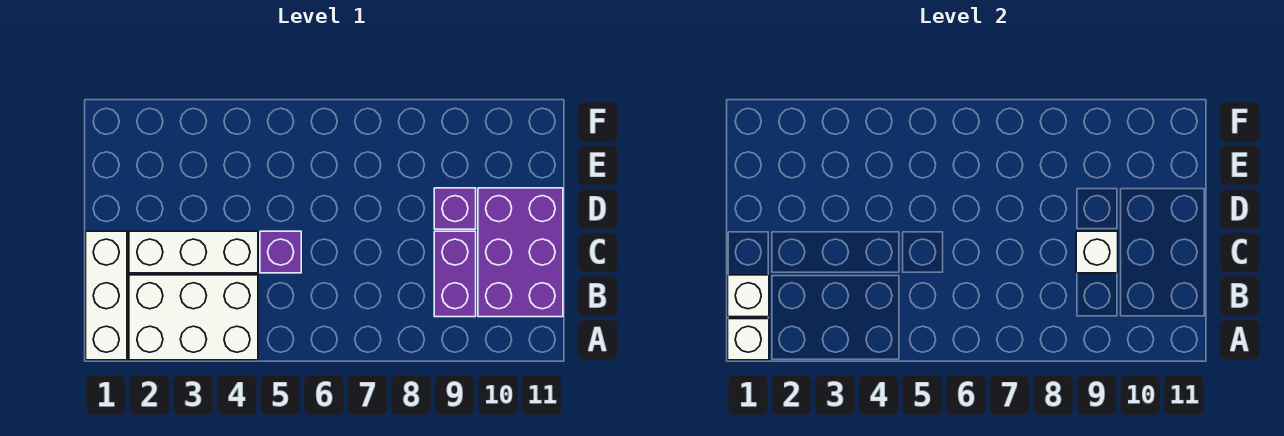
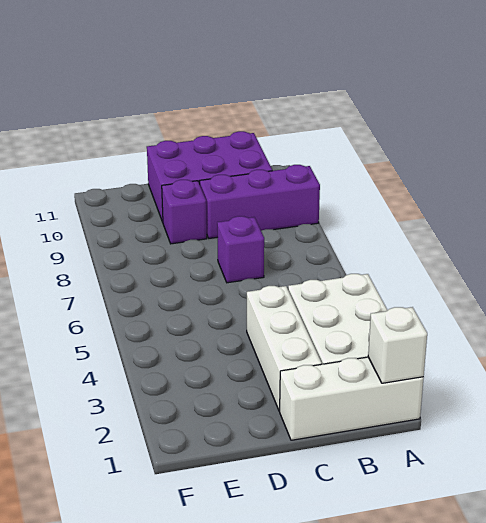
white brick B1 level 2 -> none
purple brick B9:C9 level 1 -> purple brick A9:C9 level 1
purple brick C5 level 1 -> purple brick C7 level 1
white brick C9 level 2 -> none

